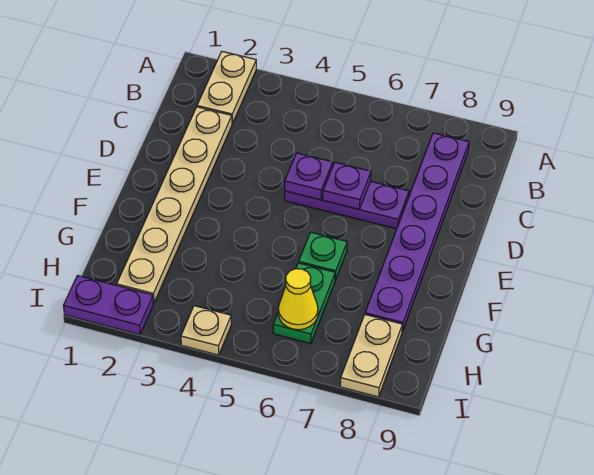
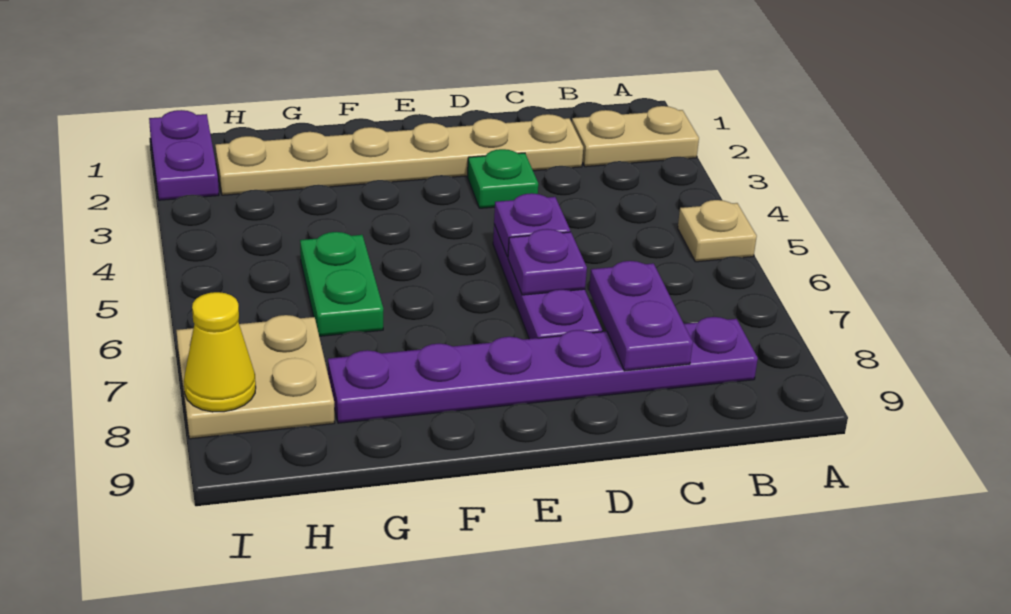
none -> purple plate C7:C8 level 2
green plate F6 level 1 -> green plate D3 level 1
green plate G6:H6 level 1 -> green plate G5:G6 level 1
yellow cone H6 level 2 -> yellow cone I8 level 2
tan plate H8:I8 level 1 -> tan plate H7:I8 level 1
tan plate I4 level 1 -> tan plate A5 level 1

